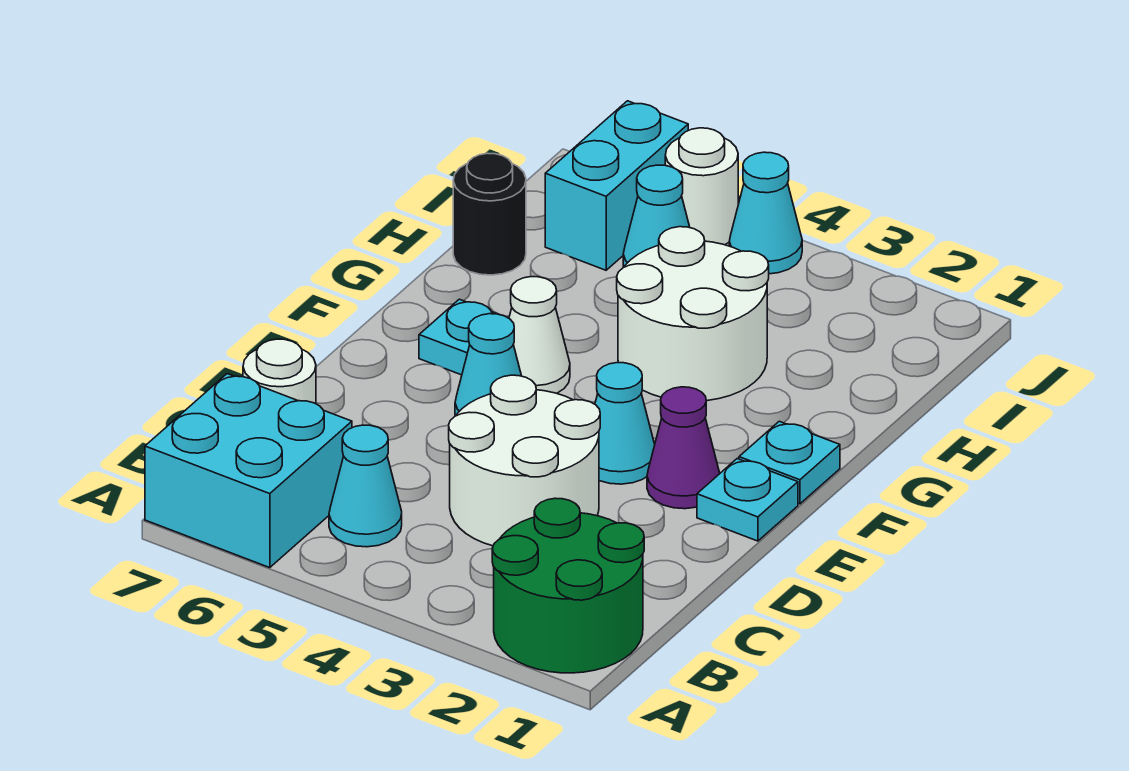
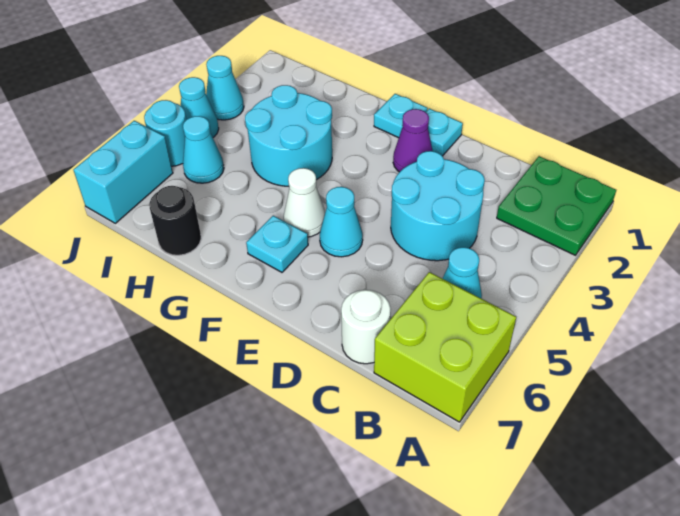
green round brick A1:B2 level 1 -> green plate A1:B2 level 1
cyan brick A6:B7 level 1 -> lime brick A6:B7 level 1
white round brick C3:D4 level 1 -> cyan round brick C3:D4 level 1
cyan cone E3 level 1 -> cyan cone J3 level 1
white round brick G3:H4 level 1 -> cyan round brick G3:H4 level 1
cyan brick I6:J6 level 1 -> cyan brick J6:J7 level 1
white round brick J5 level 1 -> cyan round brick J5 level 1

